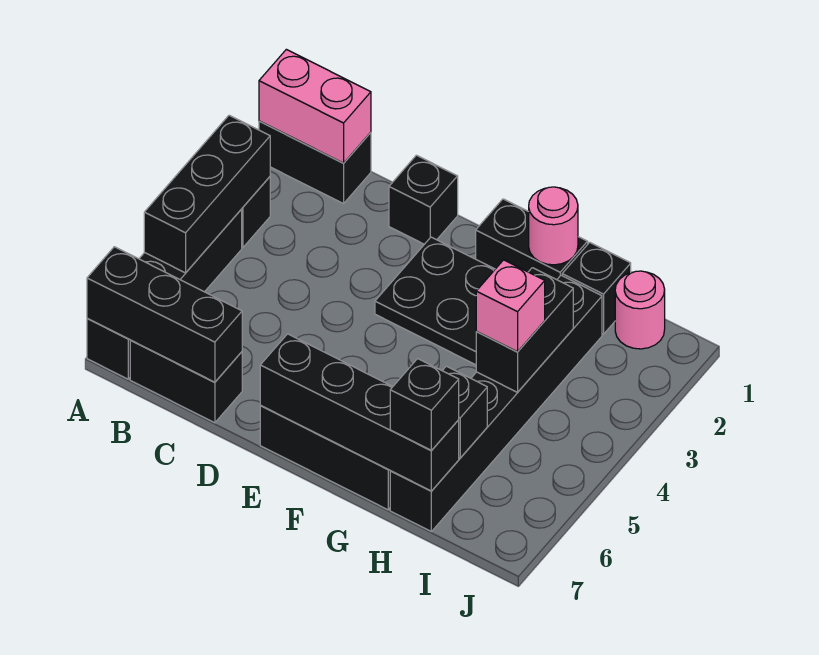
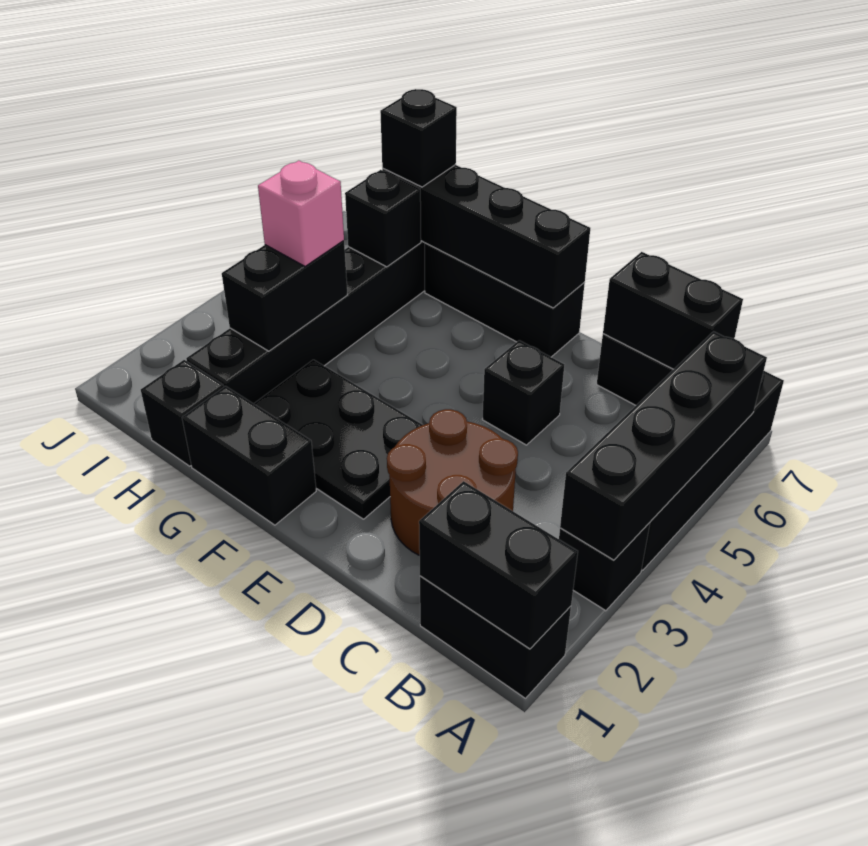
pink brick A1:B1 level 2 -> black brick A1:B1 level 2
black brick A3:A5 level 2 -> black brick A3:A6 level 2
black brick A7:C7 level 2 -> black brick B7:C7 level 2
none -> brown round brick C2:D3 level 1
black brick D1 level 1 -> black brick D5 level 1
pink round brick G1 level 2 -> none
pink round brick I1 level 1 -> none

